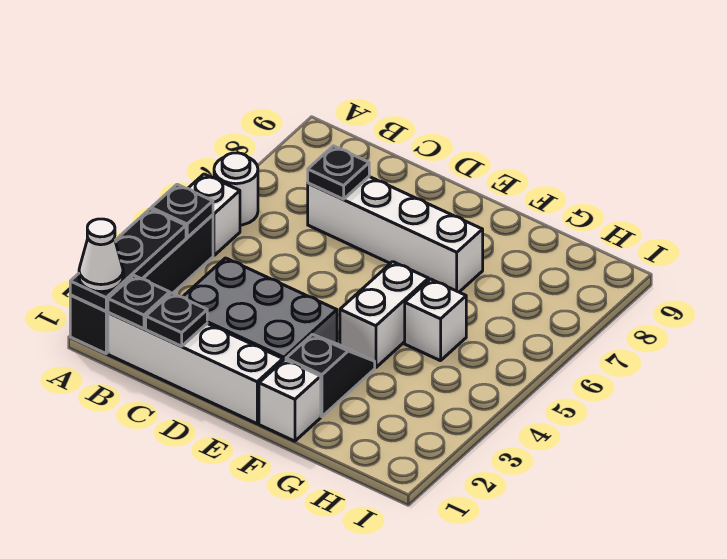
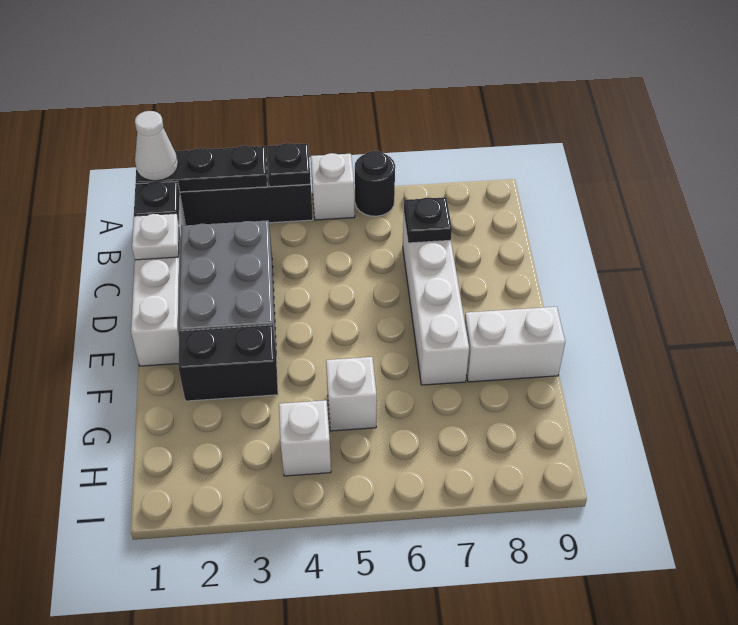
white round brick A6 level 1 -> black round brick A6 level 1
black plate C1 level 2 -> white plate C1 level 2
white brick F1 level 1 -> white brick H4 level 1
black slope F2:F3 level 1 top 2 -> black brick F2:F3 level 1
white brick F4:F5 level 1 -> white brick F8:F9 level 1

